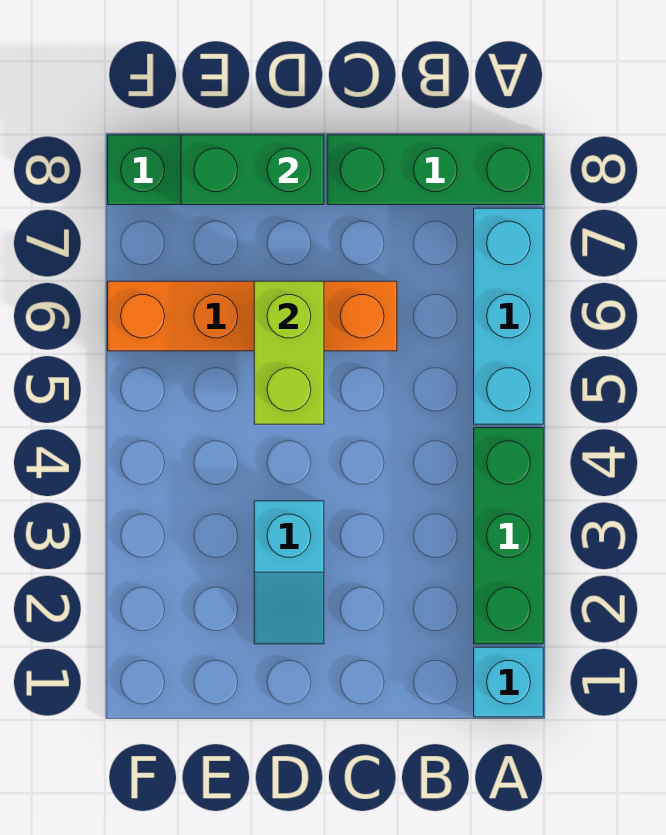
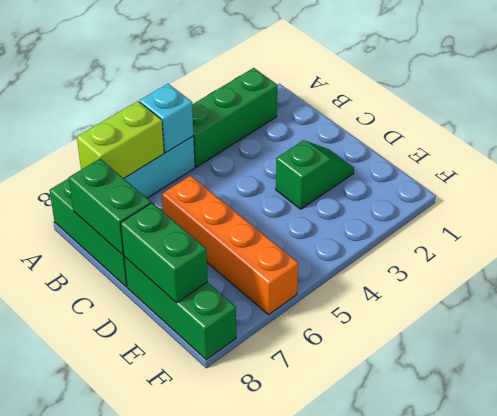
cyan brick A1 level 1 -> cyan brick A5 level 2
none -> green brick B8:C8 level 2
cyan slope D2:D3 level 1 top 3 -> green slope D2:D3 level 1 top 3
lime brick D5:D6 level 2 -> lime brick A6:A7 level 2

